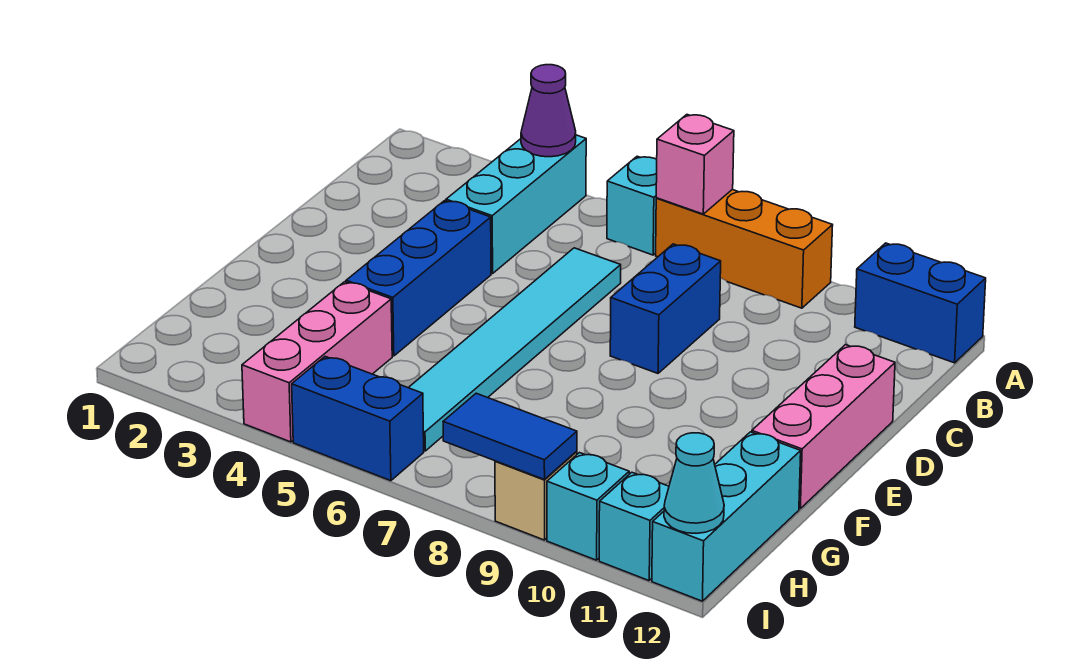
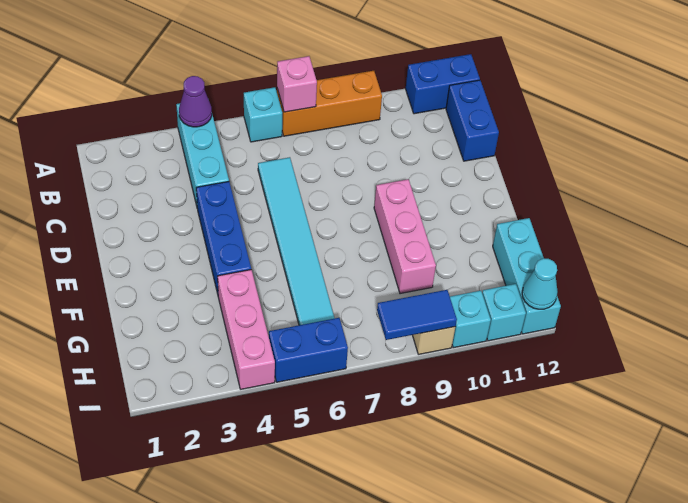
blue brick C8:D8 level 1 -> blue brick B12:C12 level 1
pink brick D12:F12 level 1 -> pink brick E9:G9 level 1

